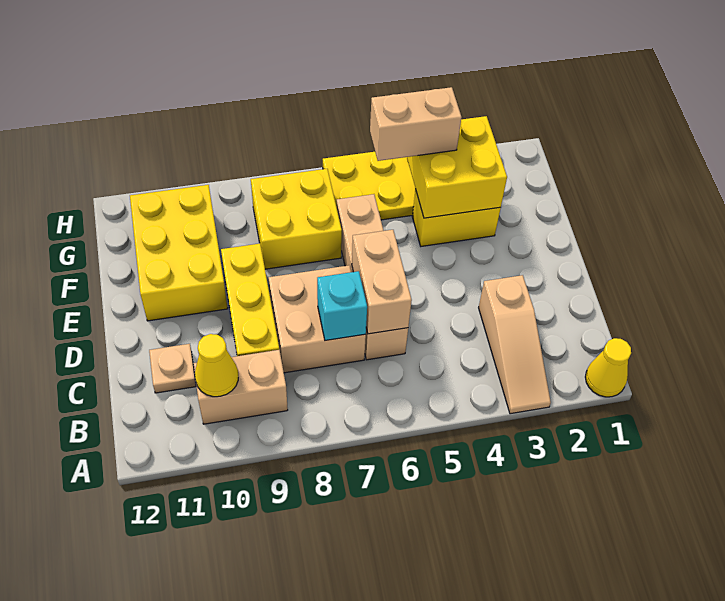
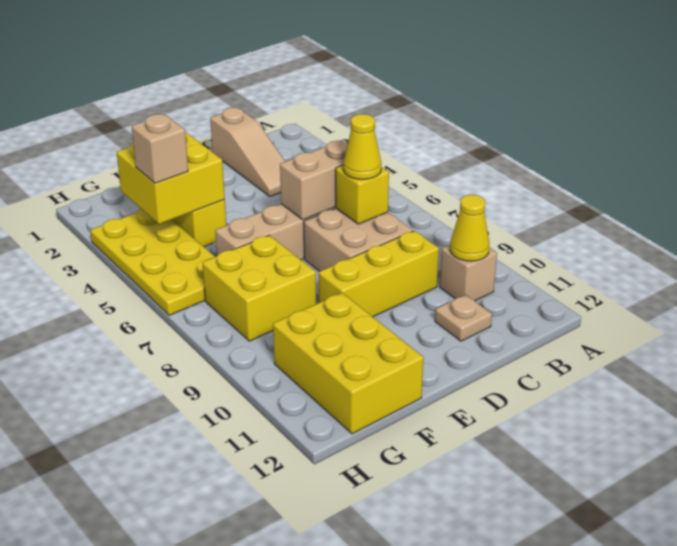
yellow cone A1 level 1 -> yellow cone C7 level 3
tan slope A3:C3 level 1 top C -> tan slope C1:C3 level 1 top 1
tan brick B9:B10 level 1 -> tan brick B10 level 1
cyan brick C7 level 2 -> yellow brick C7 level 2
yellow brick E10:G11 level 1 -> yellow brick F10:G12 level 1
tan brick G4:G5 level 3 -> tan brick G4 level 3

